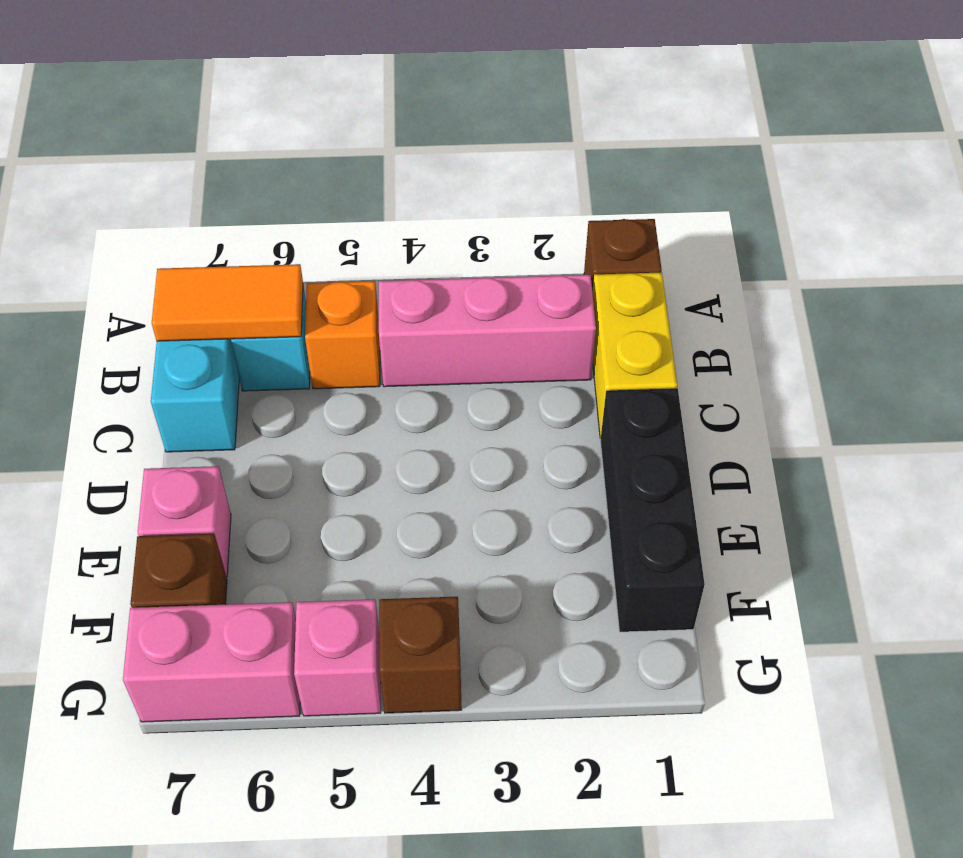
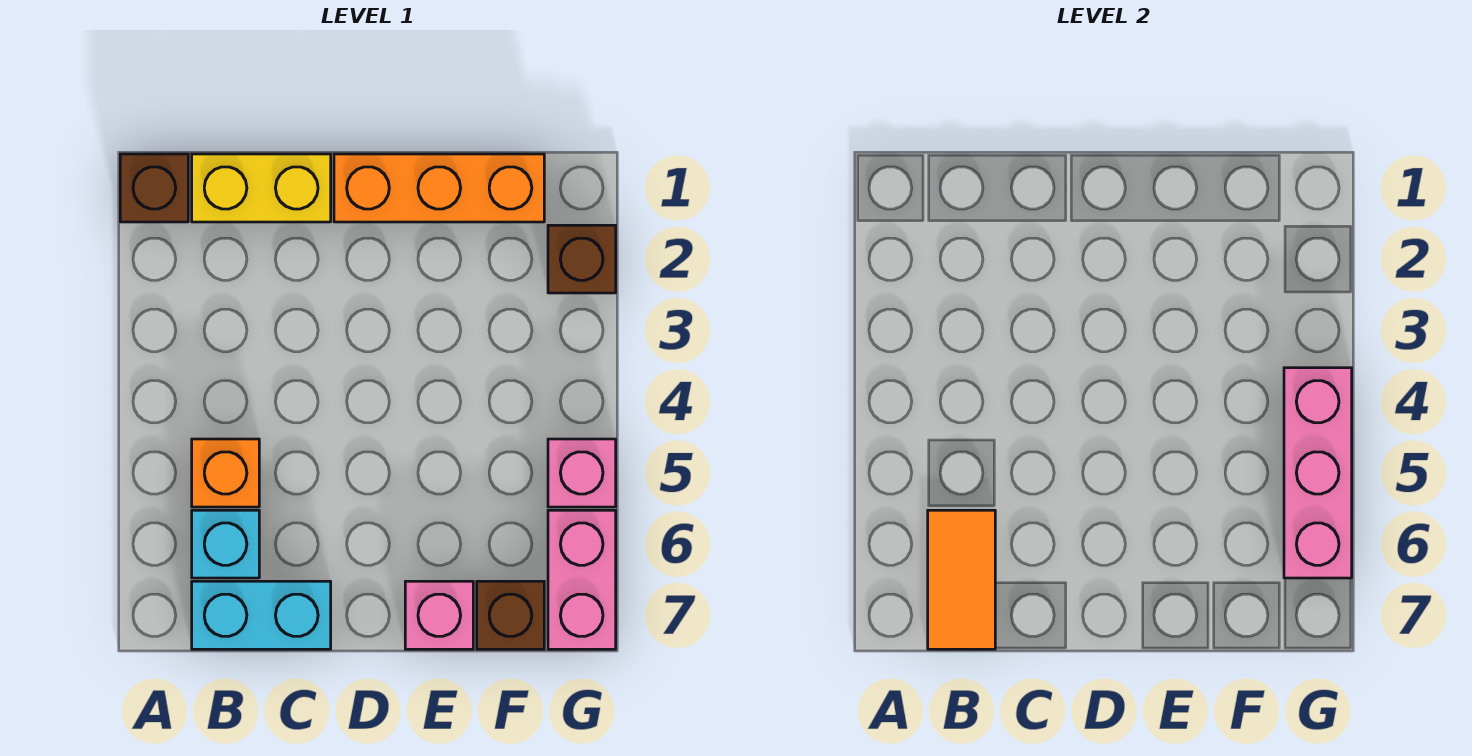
pink brick B2:B4 level 1 -> pink brick G4:G6 level 2
black brick D1:F1 level 1 -> orange brick D1:F1 level 1
brown brick G4 level 1 -> brown brick G2 level 1

